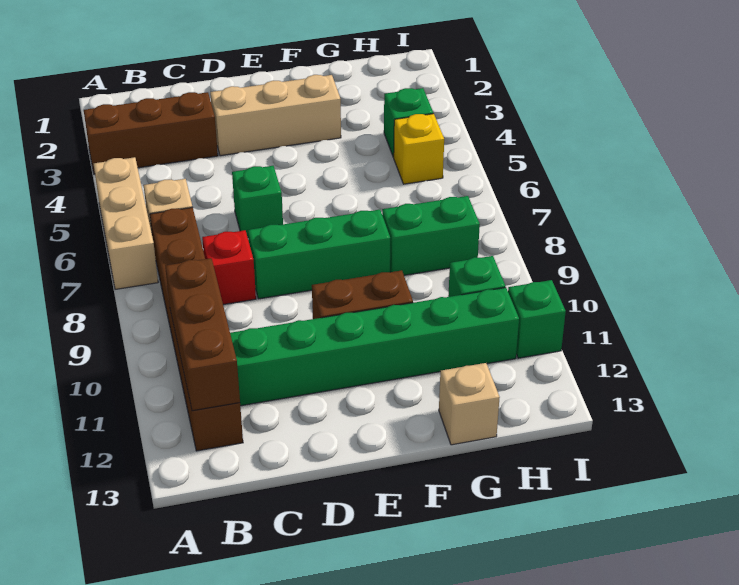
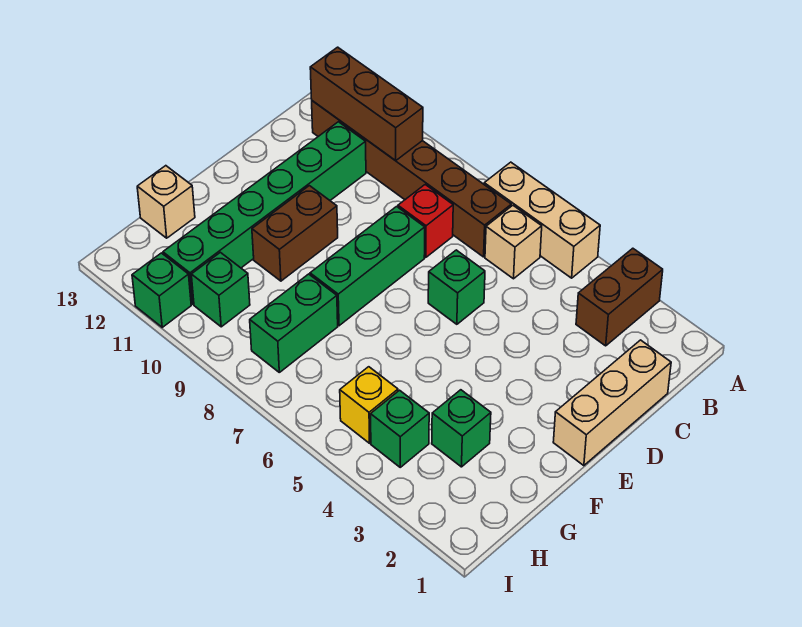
brown brick A3:C3 level 1 -> brown brick A3:B3 level 1
tan brick D3:F3 level 1 -> tan brick C1:E1 level 1
none -> green brick G3 level 1

